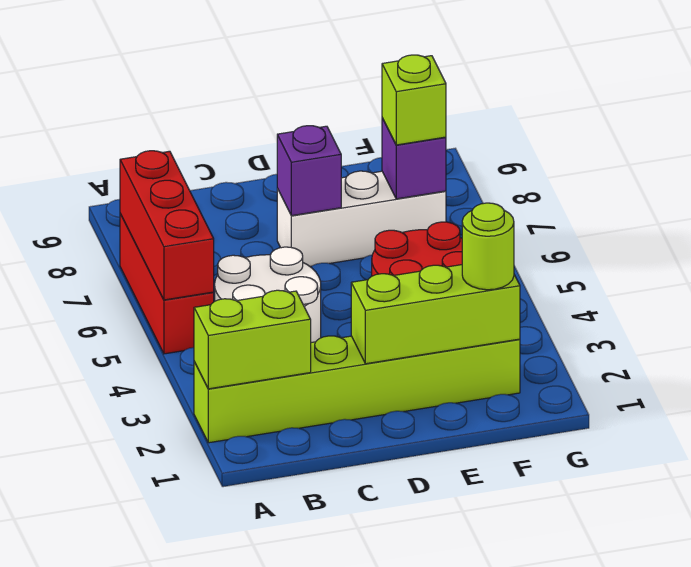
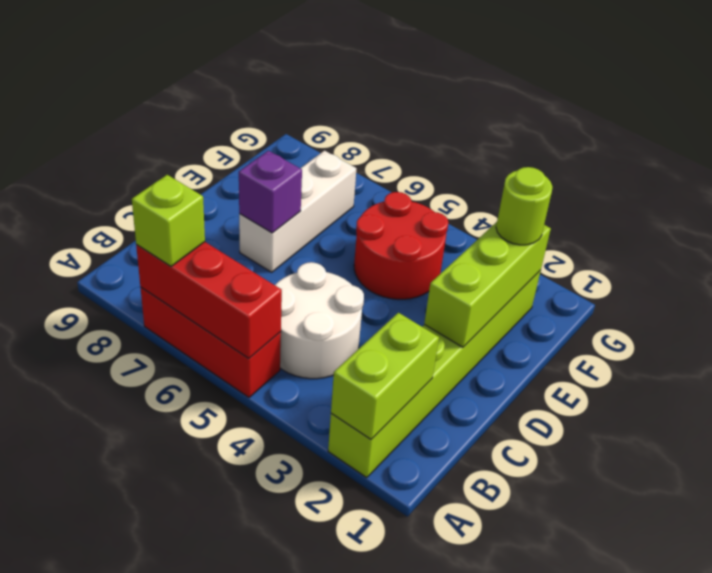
purple brick F7 level 2 -> none
lime brick F7 level 3 -> lime brick A7 level 3

